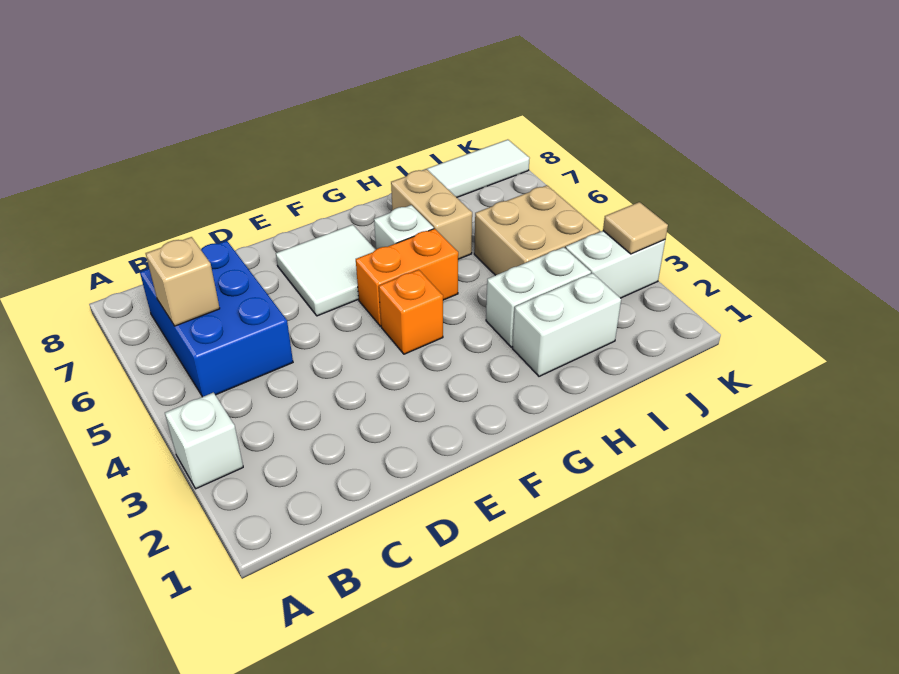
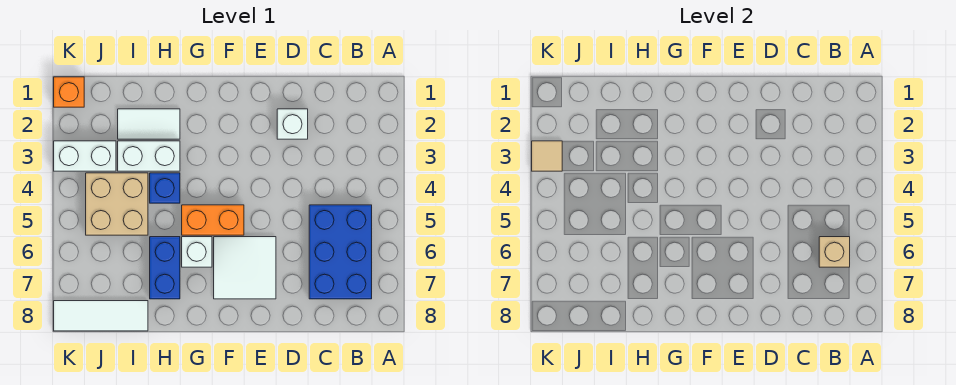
white brick A3 level 1 -> white brick D2 level 1
orange brick F4 level 1 -> orange brick K1 level 1
white brick H2:I2 level 1 -> white tile H2:I2 level 1
none -> blue brick H4 level 1
tan brick H6:H7 level 1 -> blue brick H6:H7 level 1

